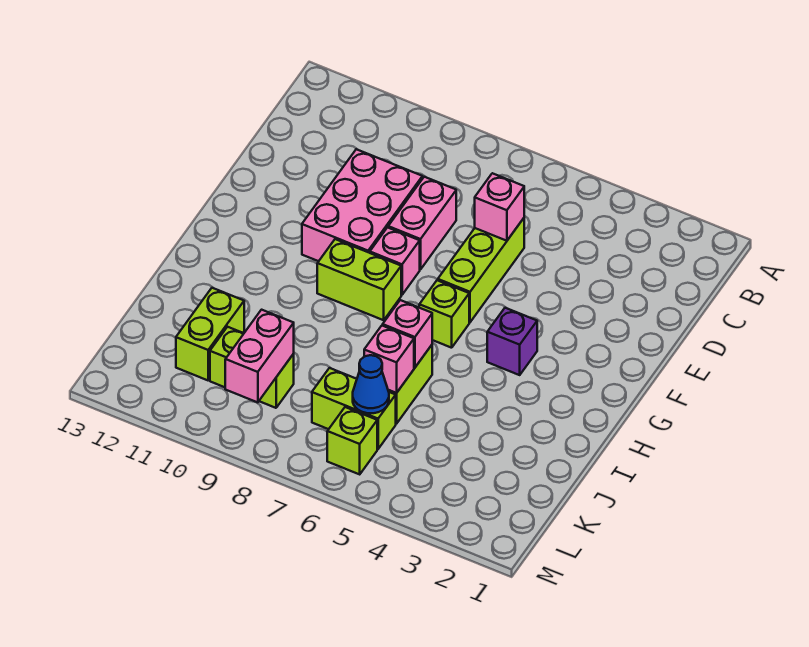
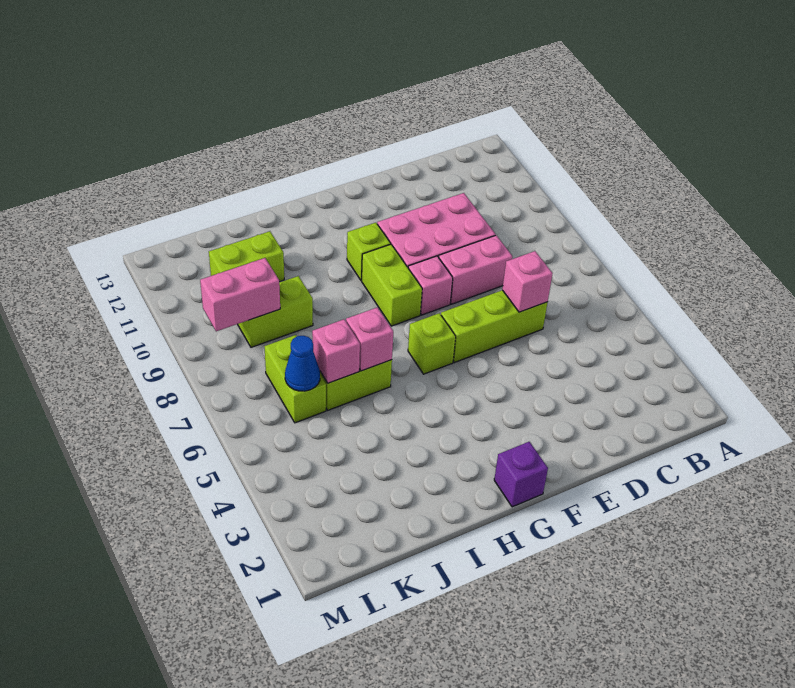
purple brick G4 level 1 -> purple brick G1 level 1
lime brick K9:K10 level 1 -> lime brick J9:K9 level 1
lime brick L6 level 1 -> lime brick G10 level 1

